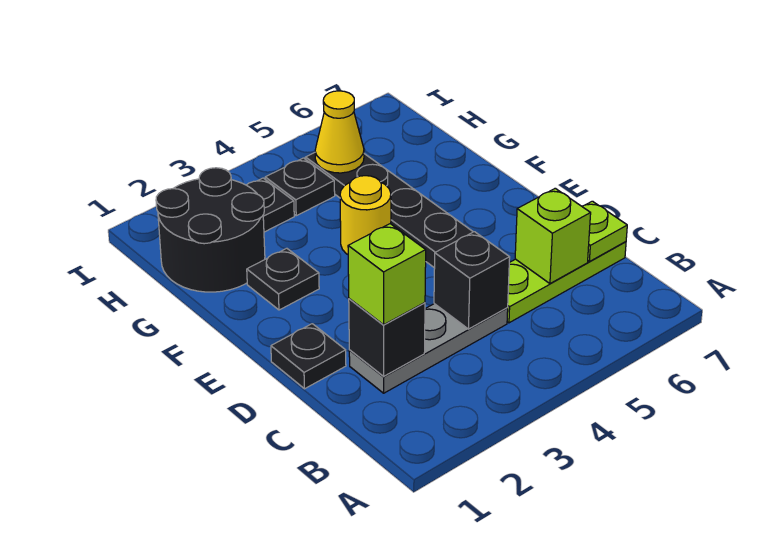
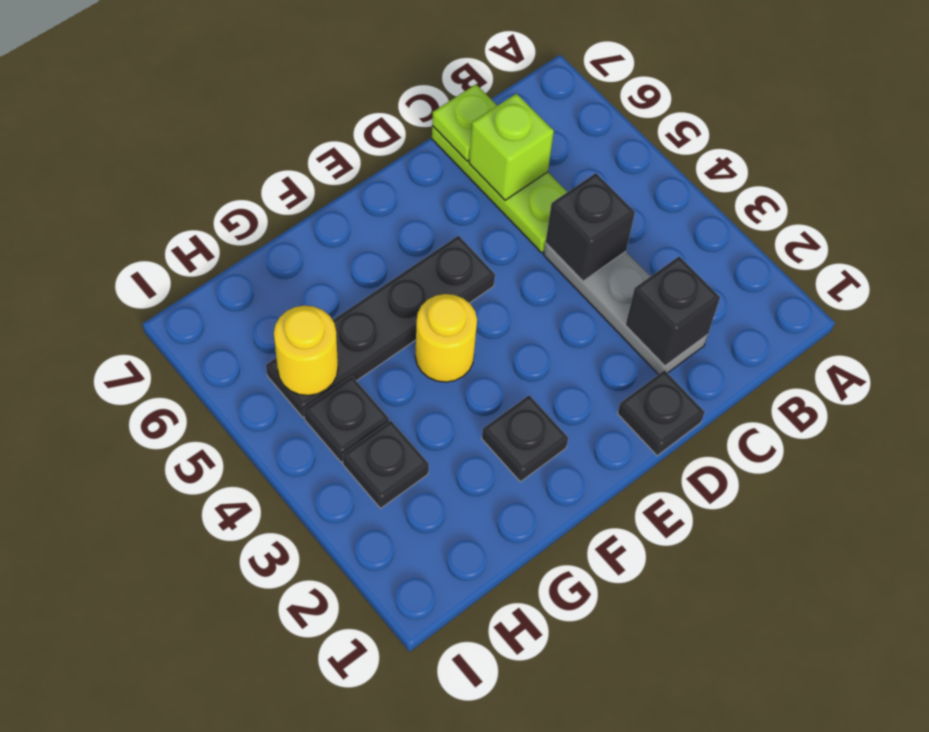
lime brick C2 level 3 -> none
black round brick G1:H2 level 1 -> none
yellow cone H5 level 2 -> yellow round brick H5 level 2

